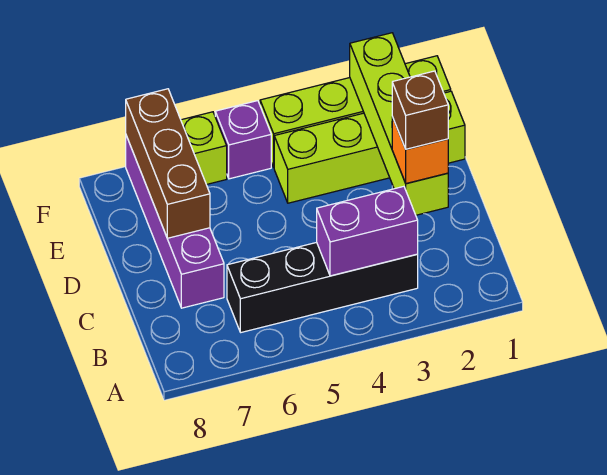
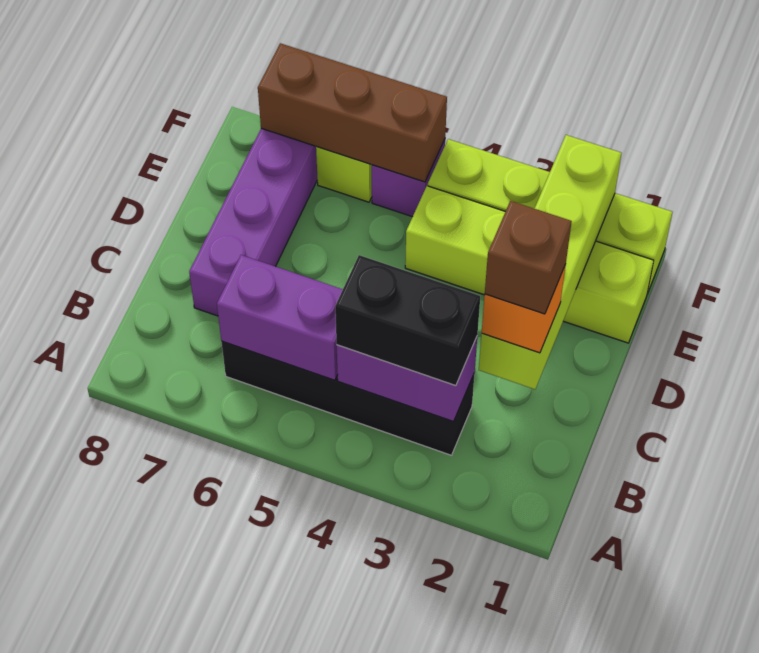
none -> black brick B3:B4 level 3
none -> purple brick B5:B6 level 2
brown brick D7:F7 level 2 -> brown brick F5:F7 level 2

